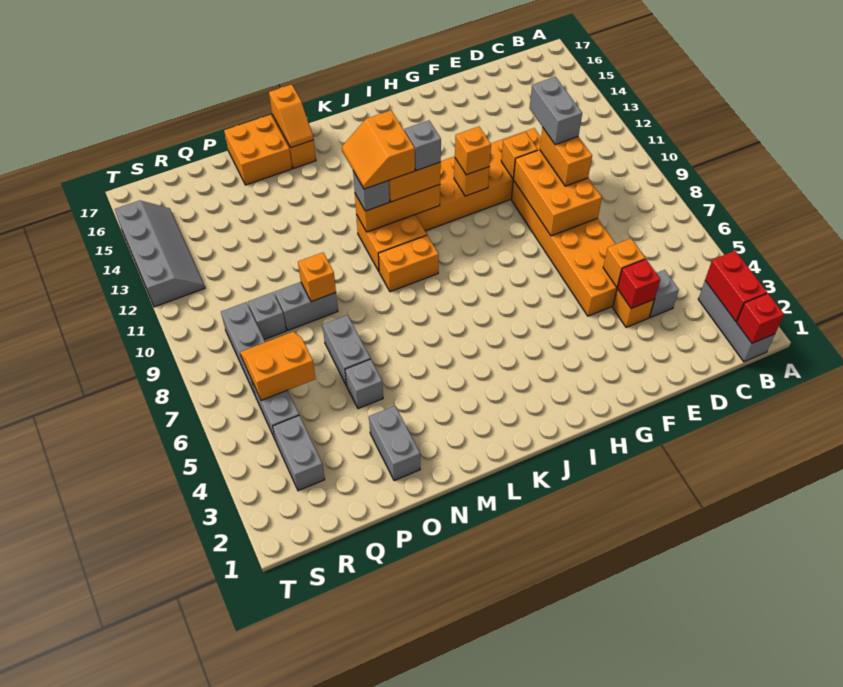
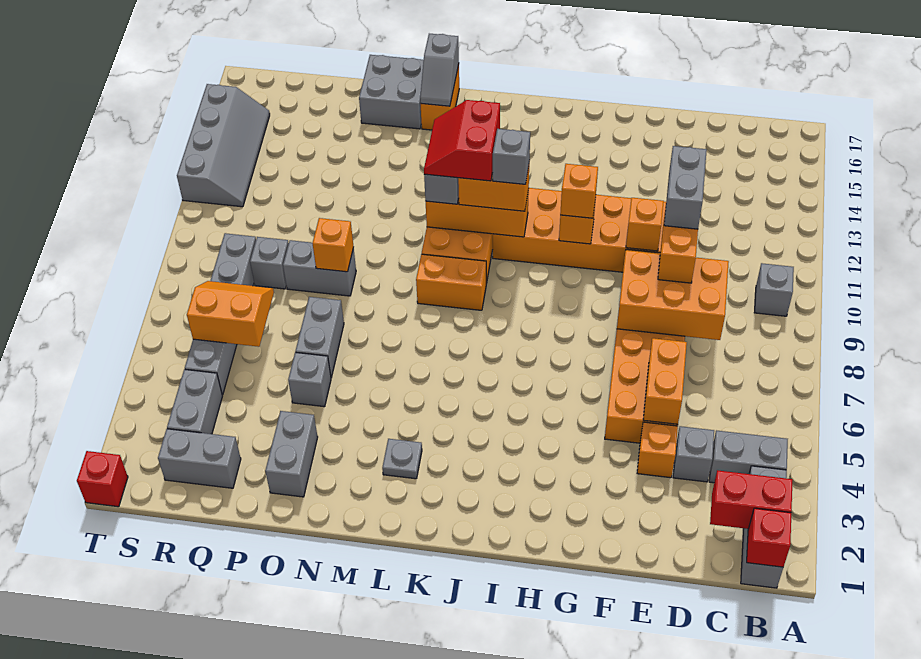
red brick B2:B3 level 2 -> red brick B2:C2 level 2
none -> grey brick B4:C4 level 1
none -> grey brick B10 level 1
red brick E4 level 2 -> red brick T1 level 1
orange brick E5 level 2 -> orange brick E5:E6 level 2
orange brick E8:F10 level 2 -> orange brick D8:F9 level 2
orange slope K11:L12 level 4 top K -> red slope K11:L12 level 4 top K
none -> grey plate L3 level 1
orange slope M16:M17 level 2 top 17 -> grey slope M16:M17 level 2 top 17
orange brick N16:O17 level 1 -> grey brick N16:O17 level 1
none -> grey brick Q2:R2 level 1

